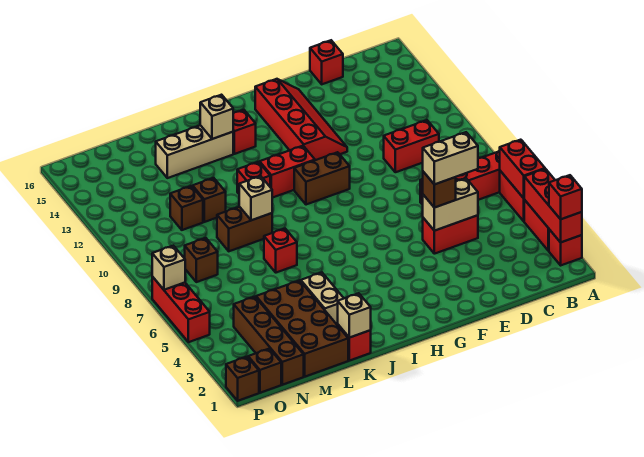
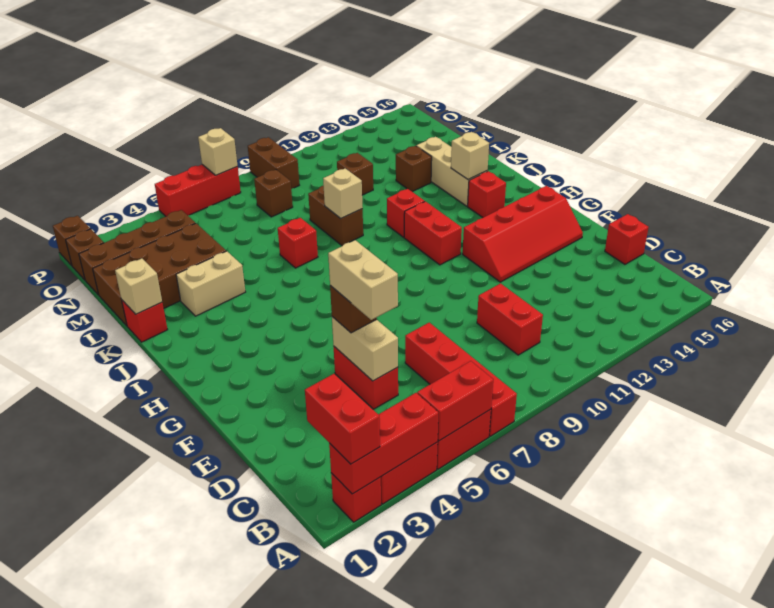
red brick A2 level 3 -> red brick A2:B2 level 3
brown brick G10:H10 level 1 -> brown brick O9:P9 level 1
brown brick L11 level 1 -> brown brick L13 level 1

